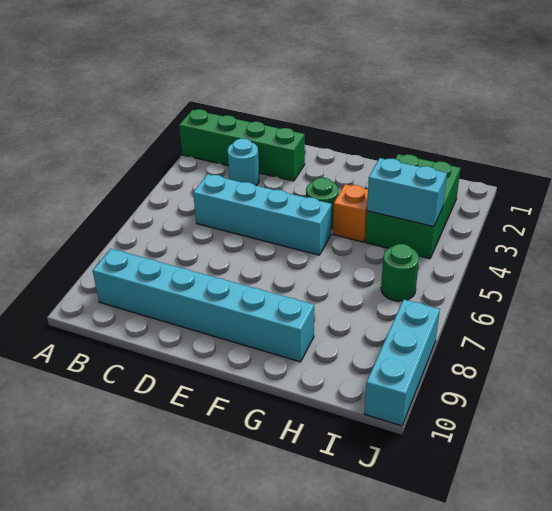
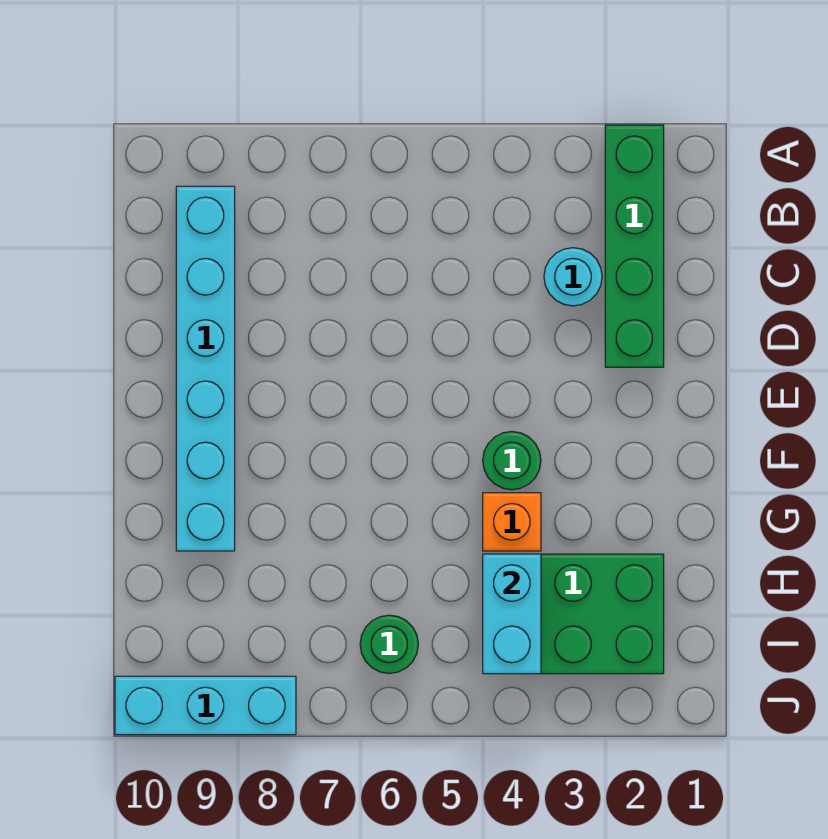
cyan brick C5:F5 level 1 -> none

